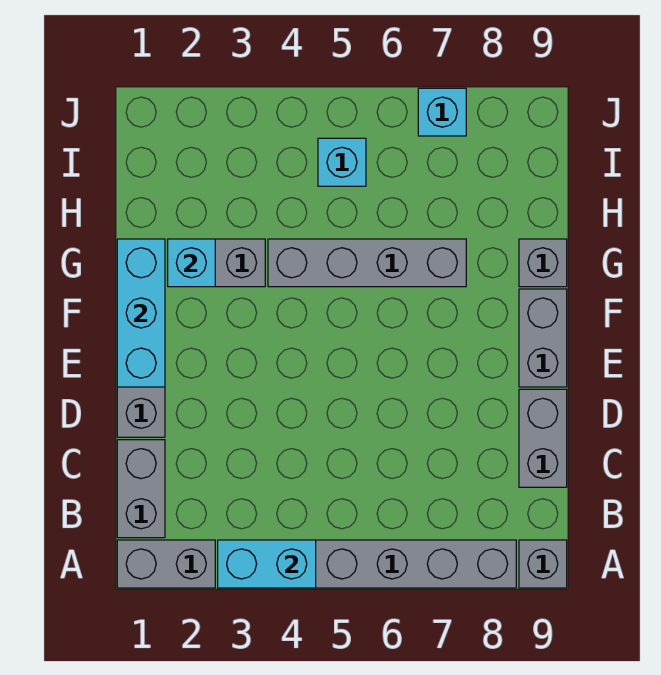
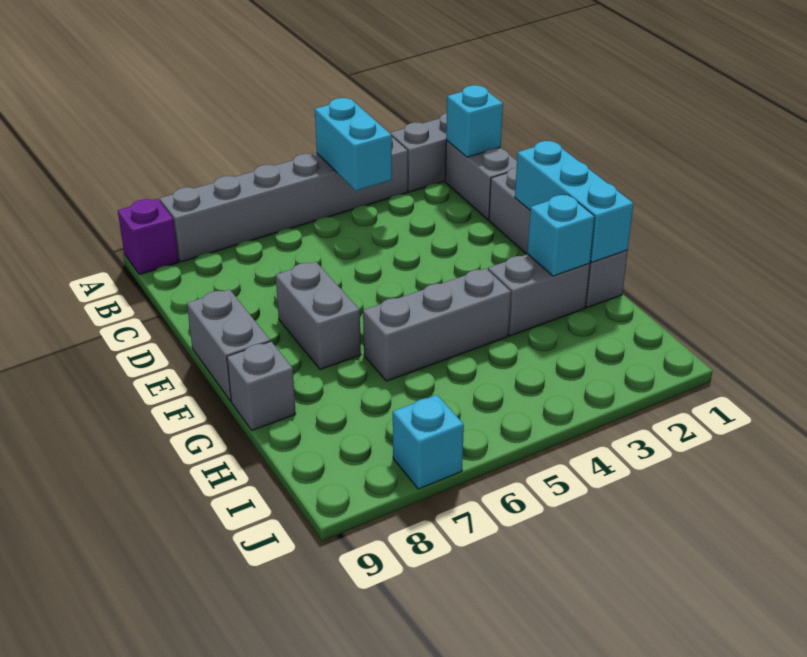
cyan brick A3:A4 level 2 -> cyan brick A4:B4 level 2
grey brick A9 level 1 -> purple brick A9 level 1
grey brick C9:D9 level 1 -> grey brick E7:F7 level 1
grey brick G4:G7 level 1 -> grey brick G4:G6 level 1
cyan brick I5 level 1 -> cyan brick B1 level 2

